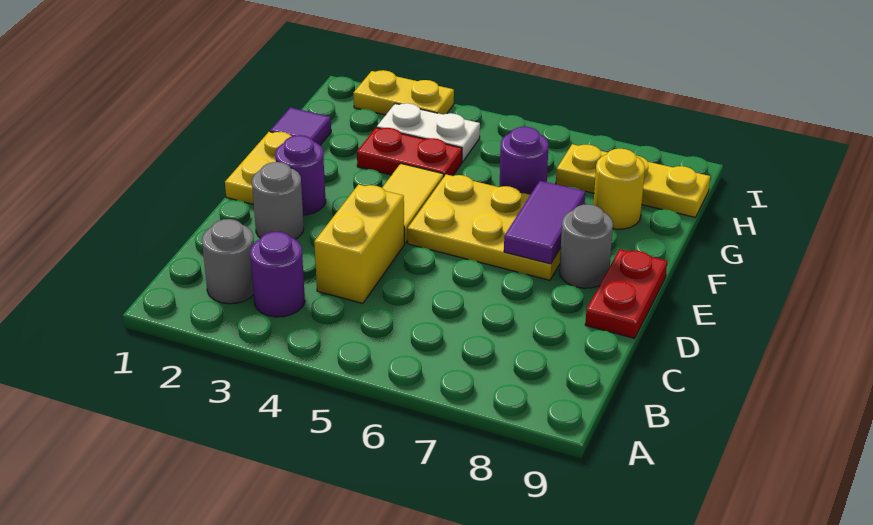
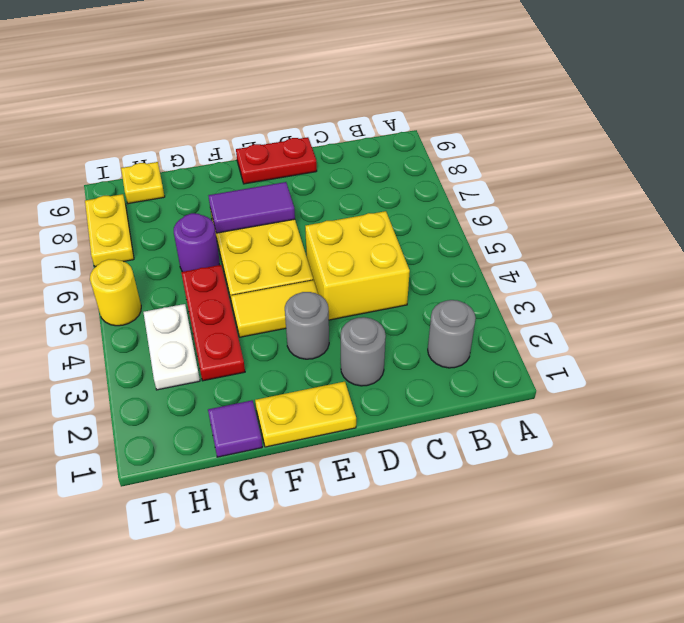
purple round brick B3 level 1 -> none
yellow brick C4:D4 level 1 -> yellow brick C4:D5 level 1
purple round brick E2 level 1 -> none
grey round brick E8 level 1 -> grey round brick E3 level 1
red plate G3:G4 level 1 -> red plate G3:G5 level 1
yellow round brick G8 level 1 -> yellow round brick I5 level 1
yellow plate H7:H9 level 1 -> yellow plate H9 level 1
yellow plate I2:I3 level 1 -> yellow plate I7:I8 level 1

